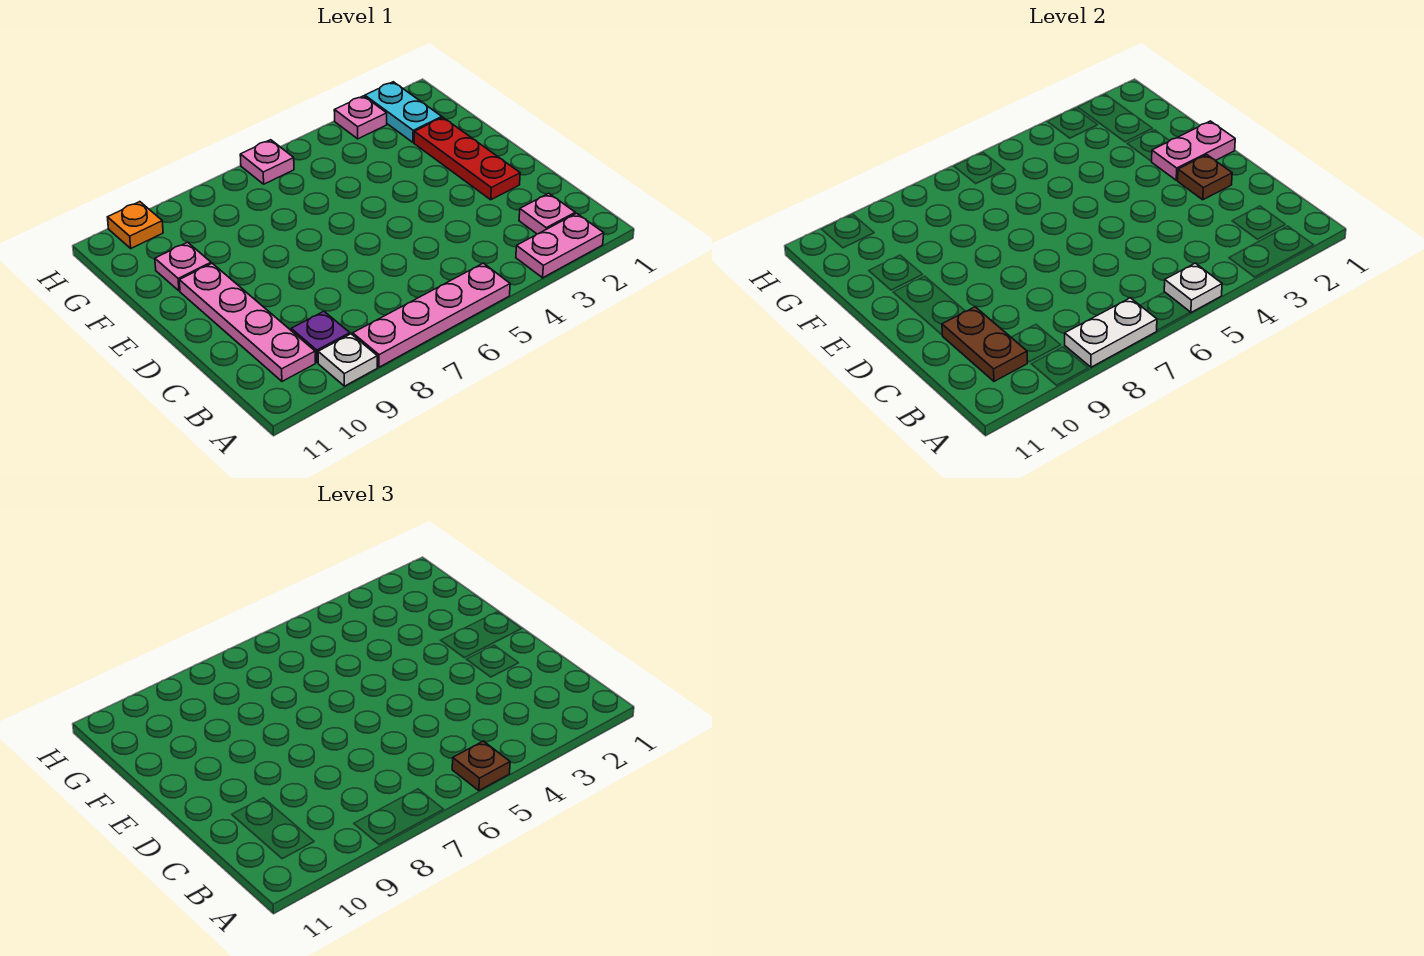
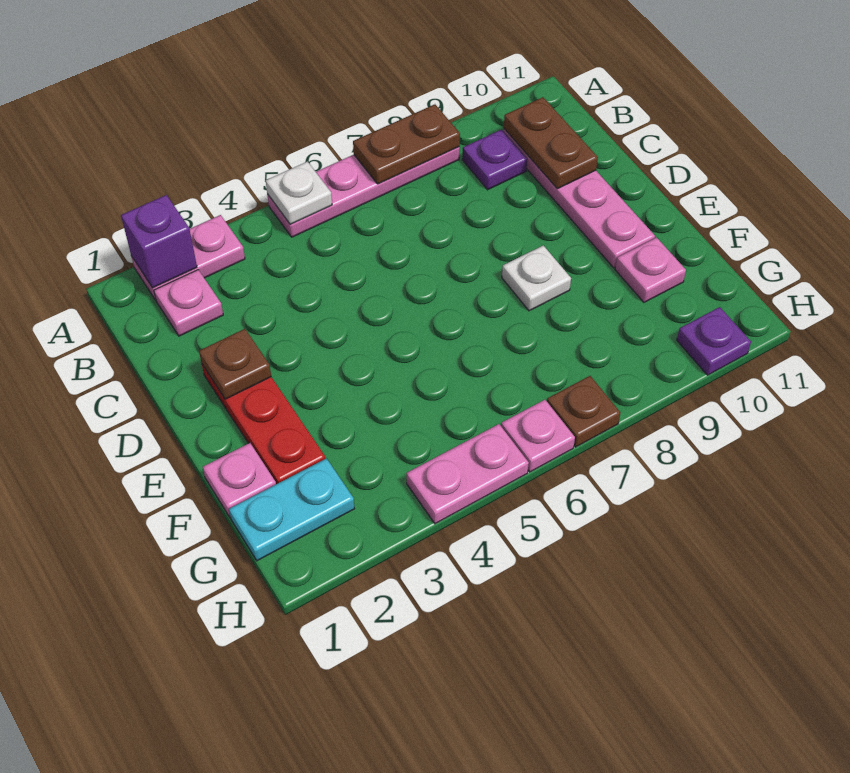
none -> purple brick A2 level 2
brown plate A5 level 3 -> brown plate H7 level 1
white plate A7:A8 level 2 -> brown plate A7:A8 level 2
white plate A9 level 1 -> white plate E8 level 1
pink plate E1:E2 level 2 -> pink plate H4:H5 level 1
cyan plate G2:H2 level 1 -> cyan plate G1:G2 level 1
pink plate H3 level 1 -> pink plate F1 level 1
orange plate H10 level 1 -> purple plate H10 level 1

